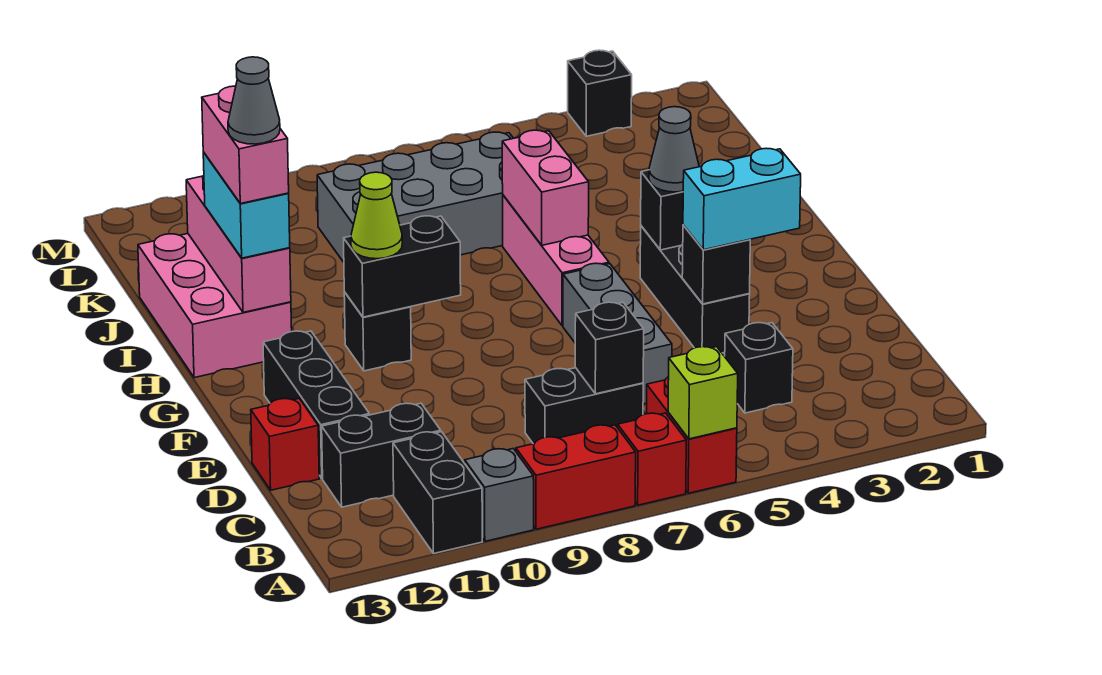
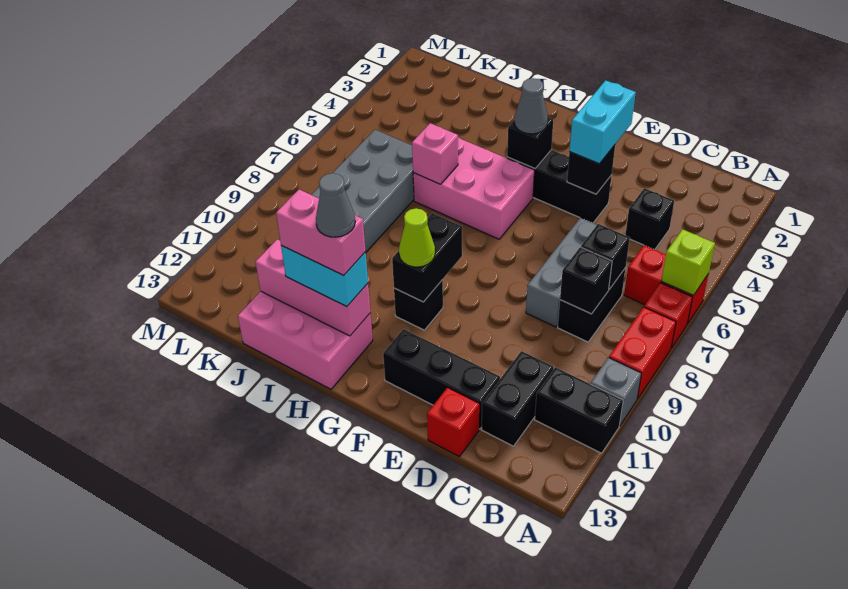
grey brick D6:F6 level 1 -> grey brick D6:D8 level 1
pink brick G6:I6 level 1 -> pink brick G5:I6 level 1
pink brick H6:I6 level 2 -> pink brick I6 level 2
black brick M3 level 1 -> black brick C8 level 2

